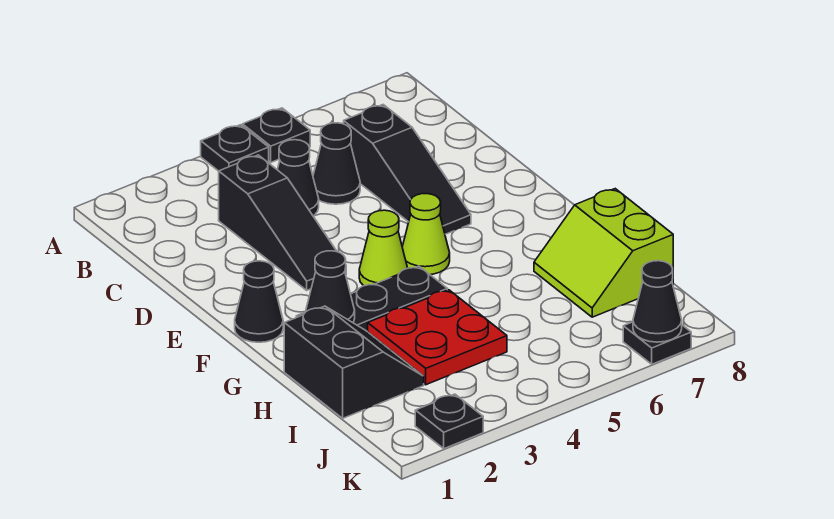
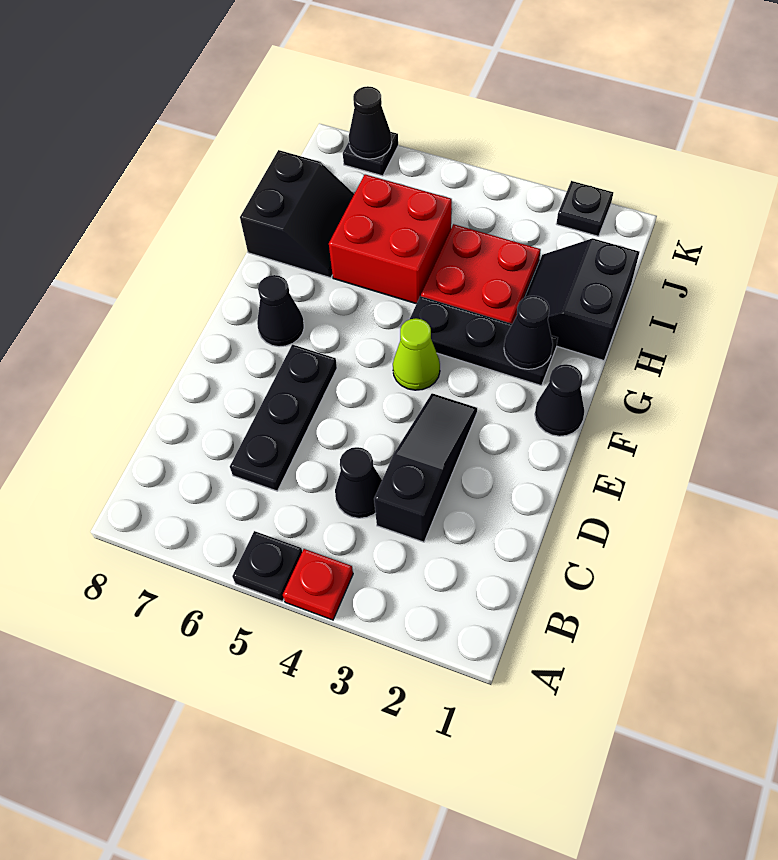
black plate A4 level 1 -> red plate A4 level 1
black cone C5 level 1 -> black cone F7 level 1
black slope C6:E6 level 1 top C -> black plate C6:E6 level 1
lime cone F5 level 1 -> none
none -> red brick H5:I6 level 1
lime slope H7:I8 level 1 top 8 -> black slope H7:I8 level 1 top 8

